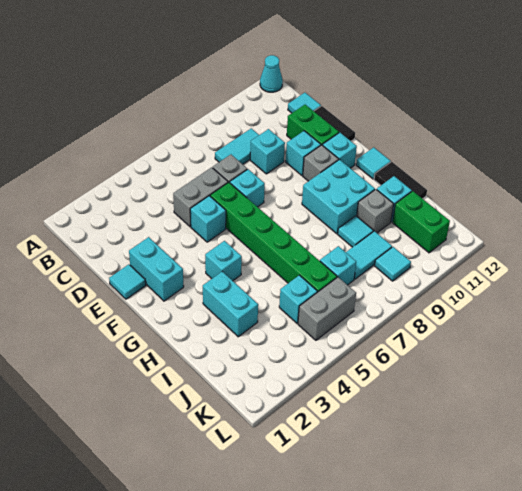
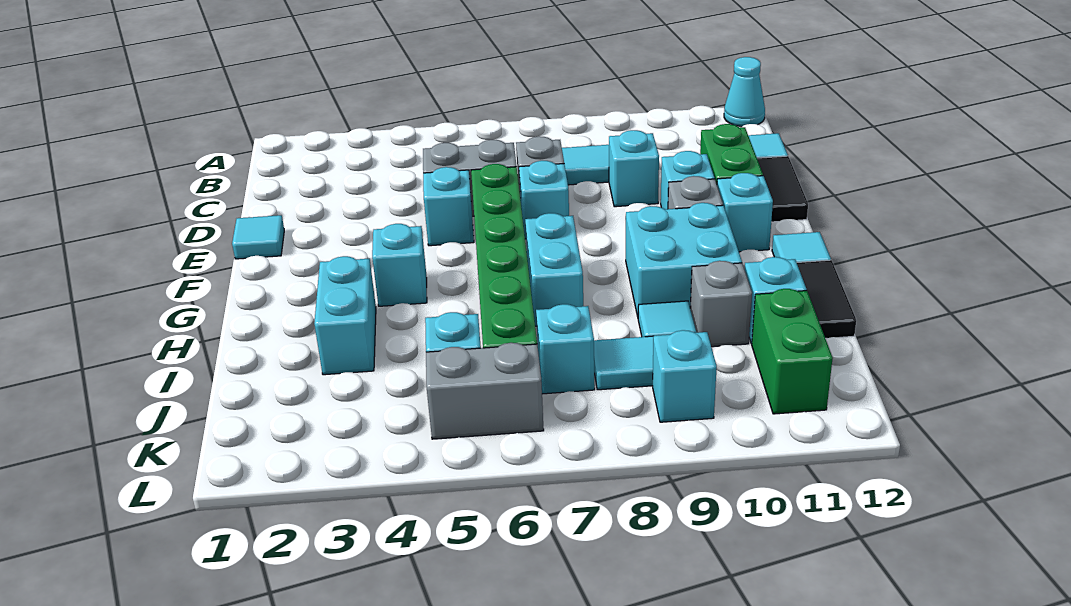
cyan brick E2:F2 level 1 -> cyan brick G7:H7 level 1
cyan tile K9 level 1 -> cyan brick K9 level 1

